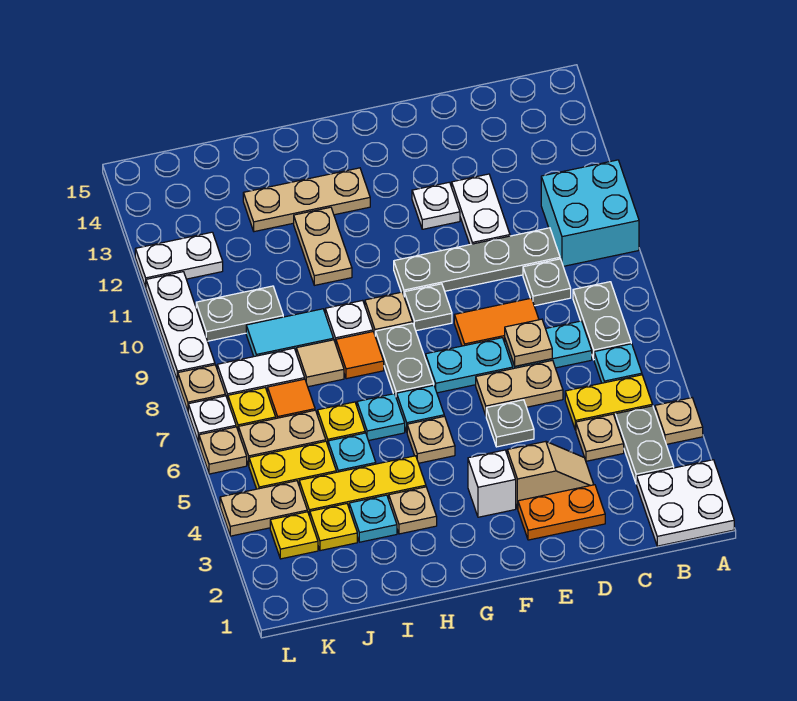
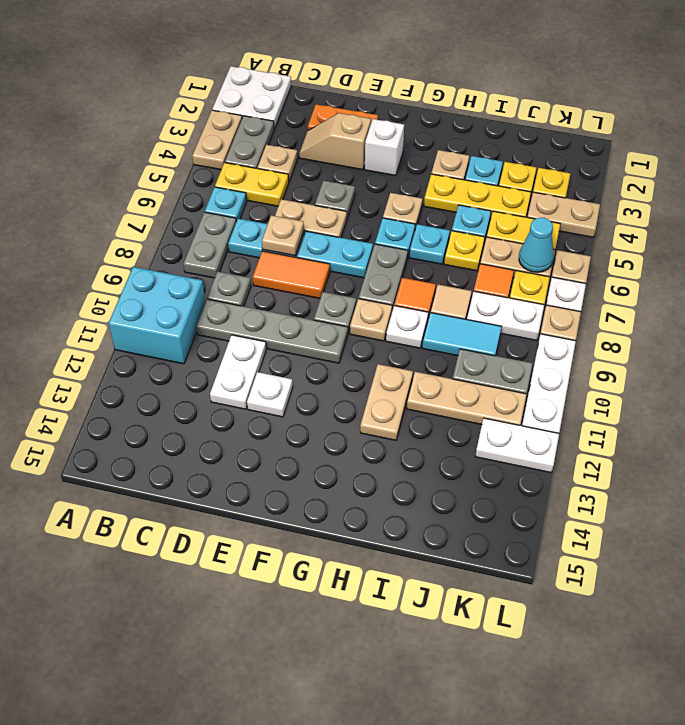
tan plate A4 level 1 -> tan plate A3:A4 level 1
tan plate G13:I13 level 1 -> tan plate I11:K11 level 1
none -> cyan cone K6 level 2

